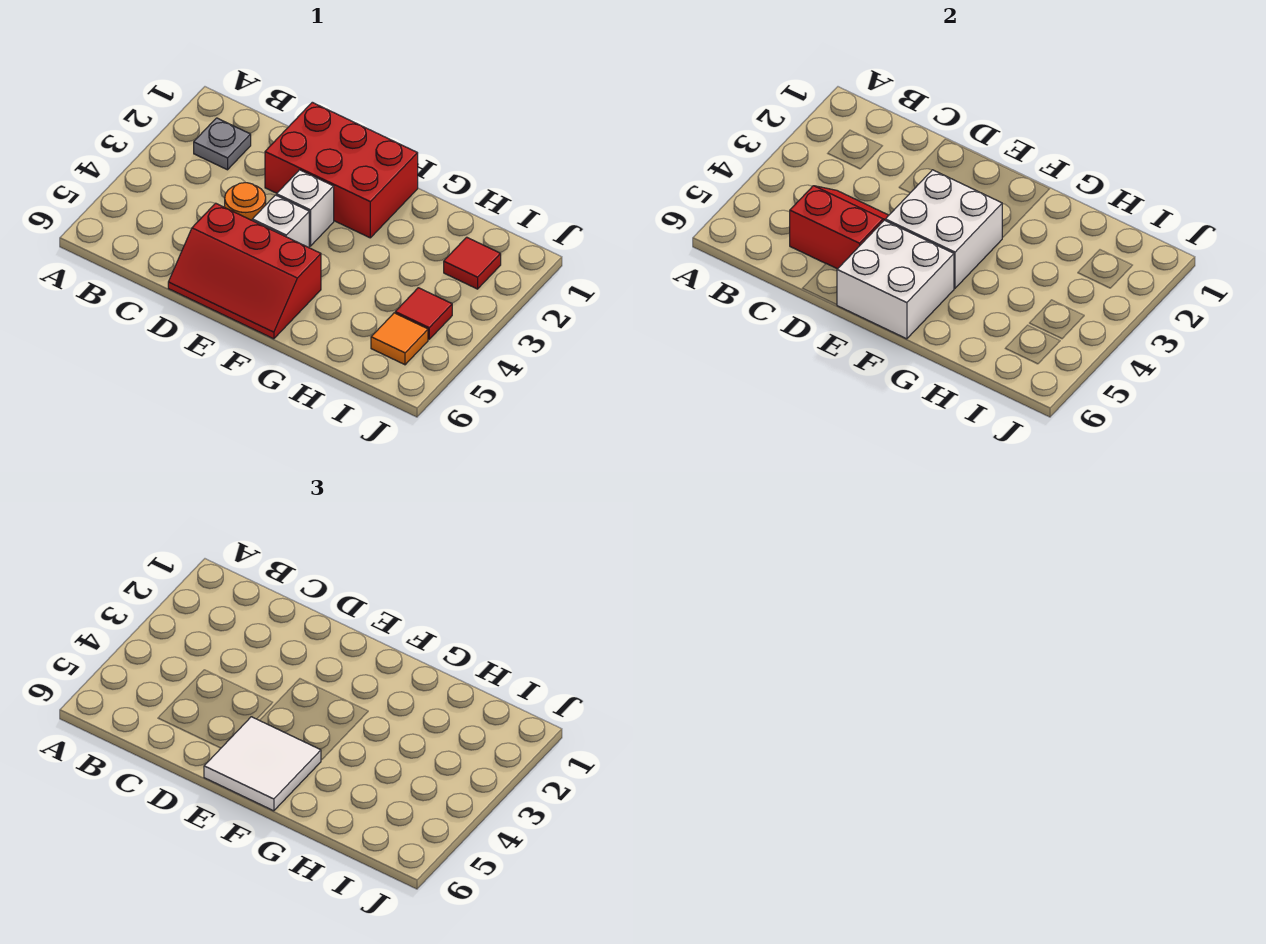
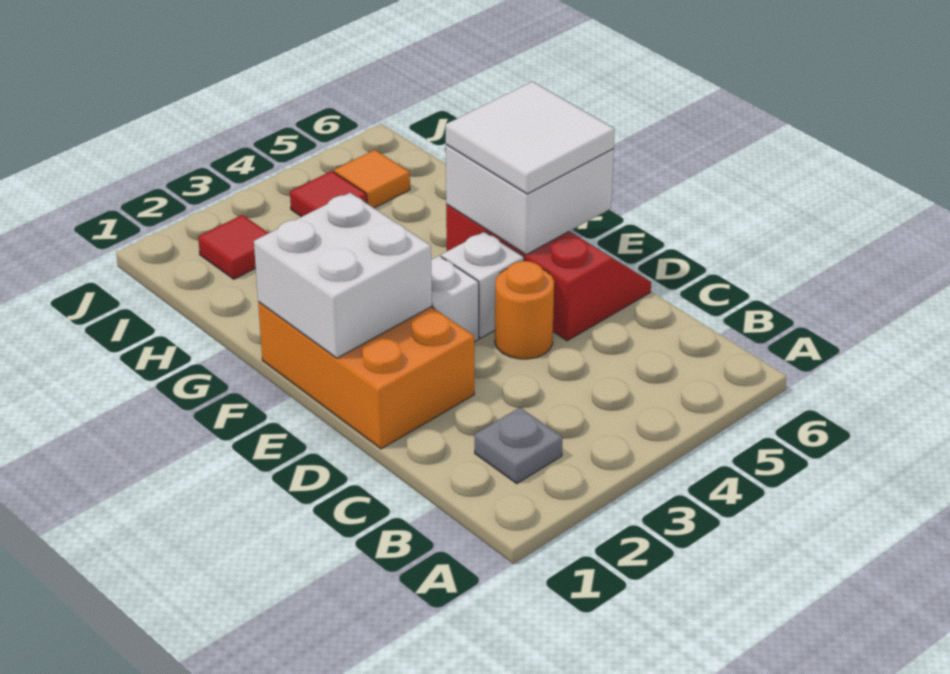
red slope C4:D5 level 2 top 5 -> none
red brick D1:F2 level 1 -> orange brick D1:F2 level 1
white brick E3:F4 level 2 -> white brick E1:F2 level 2

